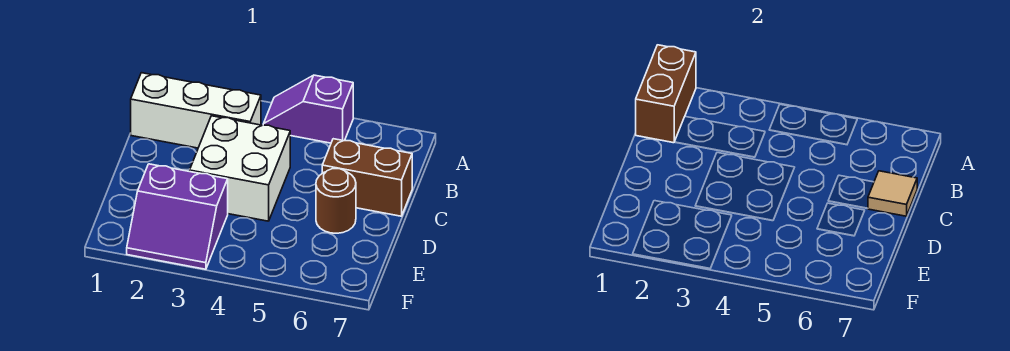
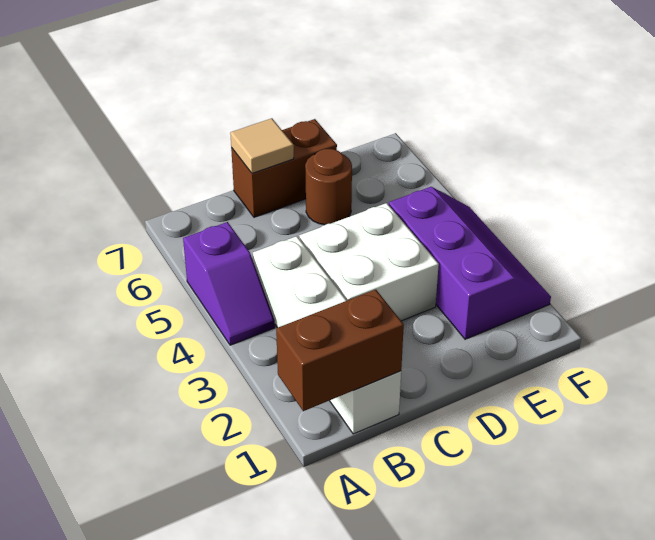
white brick B1:B3 level 1 -> white brick B1:B4 level 1
brown brick C6:C7 level 1 -> brown brick C7:D7 level 1
purple slope E2:F3 level 1 top E -> purple slope E2:F4 level 1 top E

